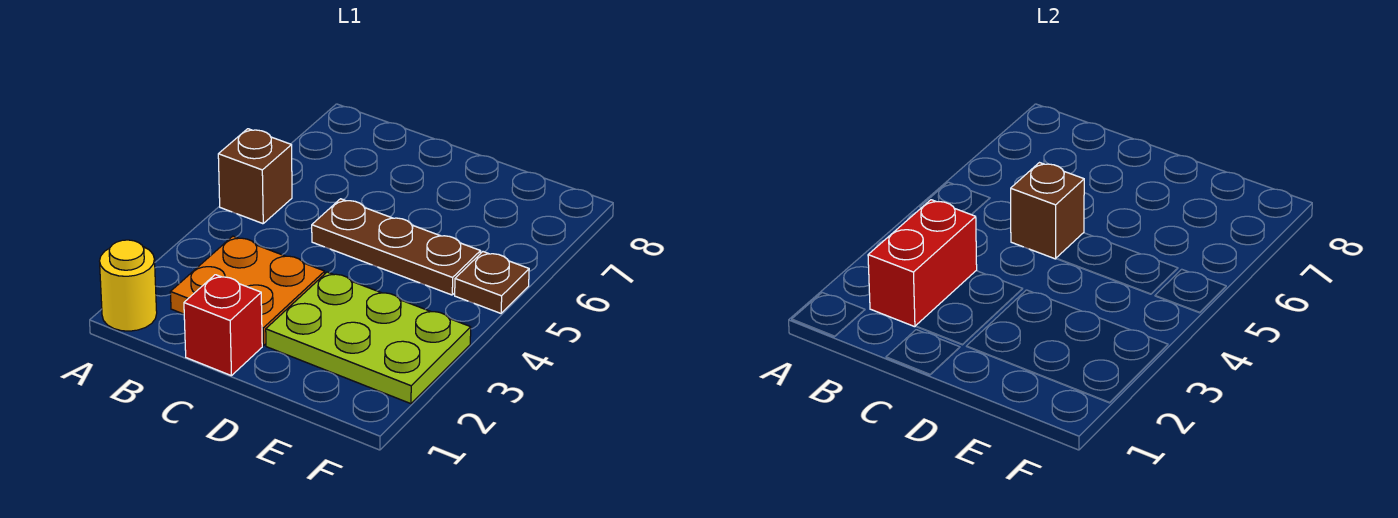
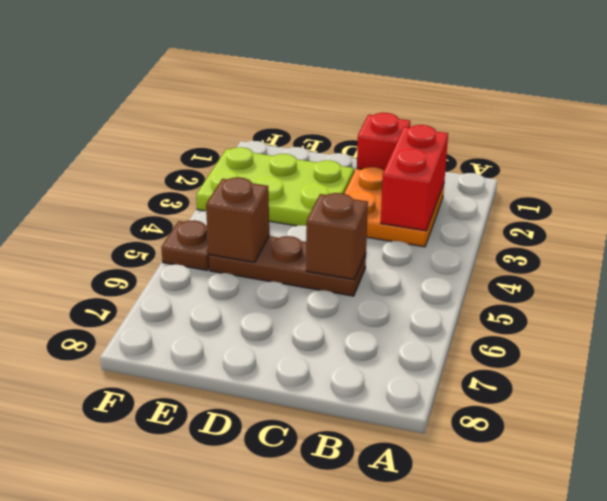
yellow round brick A1 level 1 -> none
brown brick A5 level 1 -> brown brick E5 level 2

